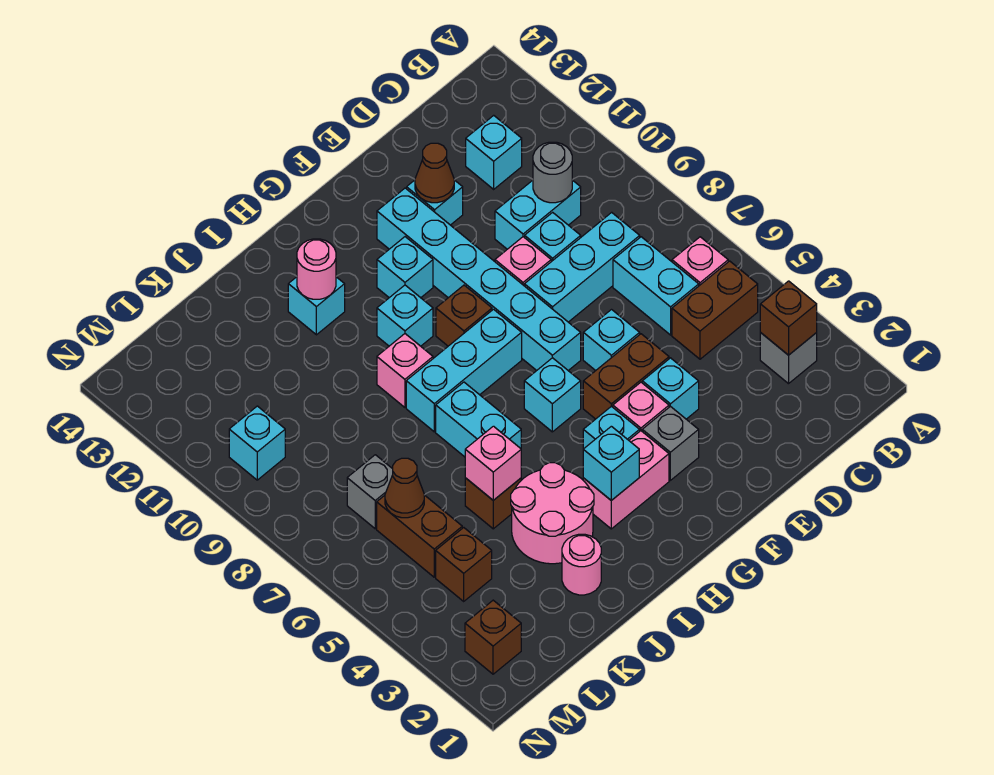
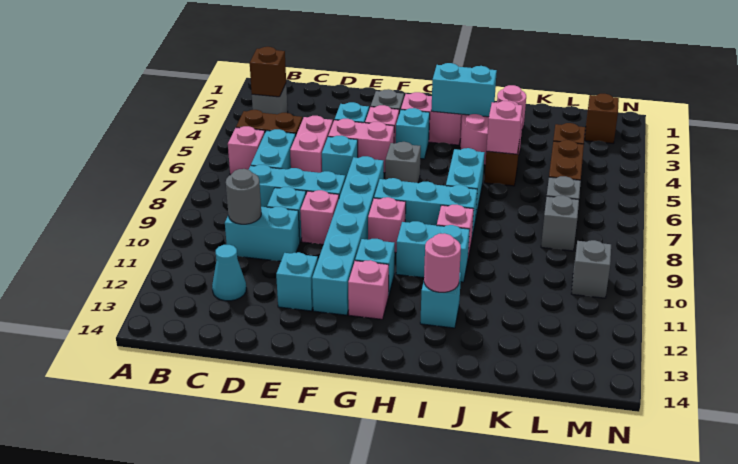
cyan brick C12 level 1 -> cyan cone C12 level 1
none -> pink brick D5:D6 level 1
brown brick E5:F5 level 1 -> pink brick E5:F5 level 1
brown cone E12 level 2 -> none
cyan brick G6 level 1 -> grey brick G6 level 1
brown brick G9 level 1 -> pink brick G9 level 1
none -> pink brick G12 level 1
cyan brick H3 level 2 -> cyan brick H3:I3 level 2
cyan brick H10 level 1 -> cyan brick H10:I10 level 1
brown cone L6 level 2 -> none
none -> grey brick L8 level 1
cyan brick M10 level 1 -> grey brick M10 level 1

